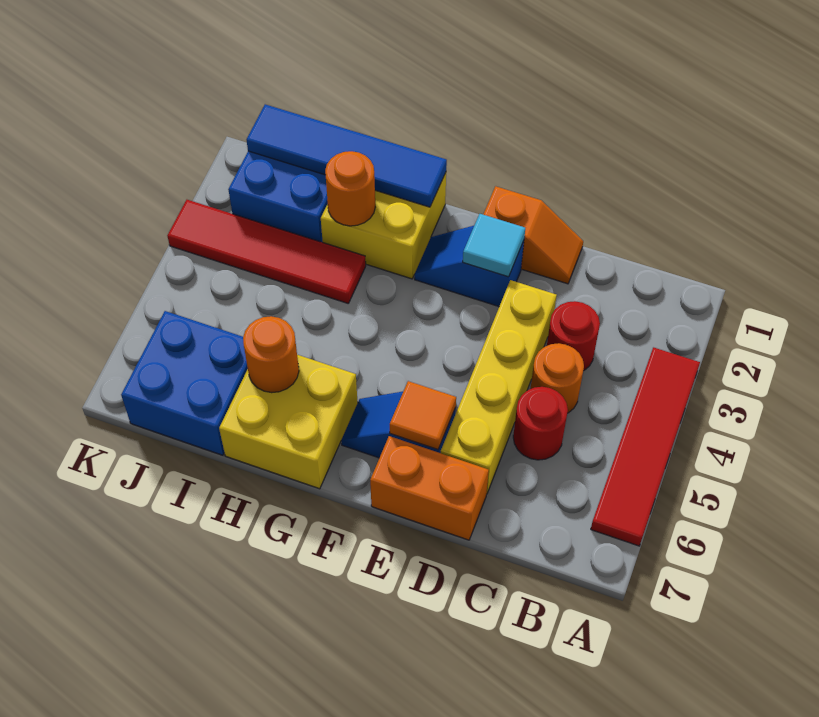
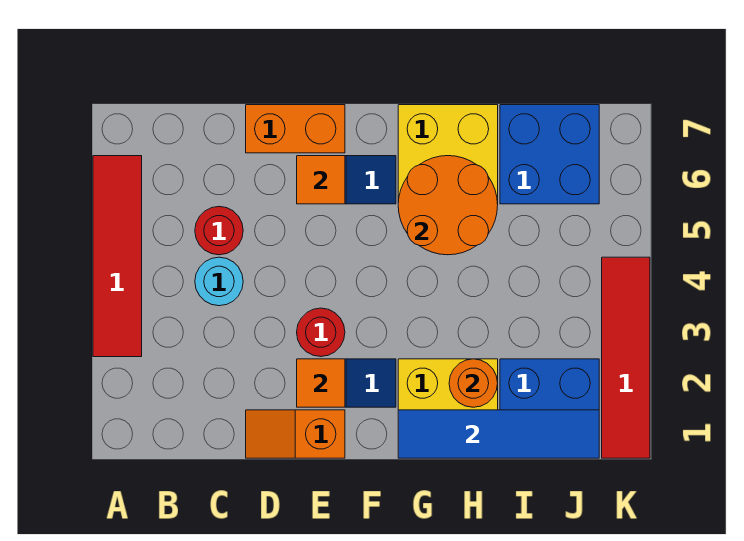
red round brick C3 level 1 -> red round brick E3 level 1
orange round brick C4 level 1 -> cyan round brick C4 level 1
yellow brick D3:D6 level 1 -> none
cyan tile E2 level 2 -> orange tile E2 level 2
red tile H3:K3 level 1 -> red tile K1:K4 level 1
orange round brick H6 level 2 -> orange round brick G5:H6 level 2

